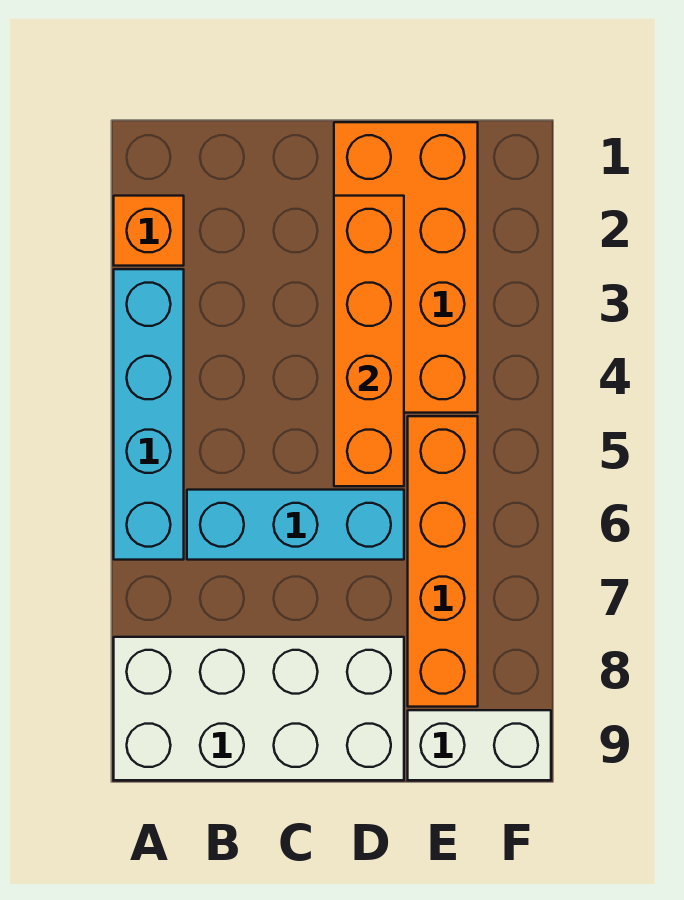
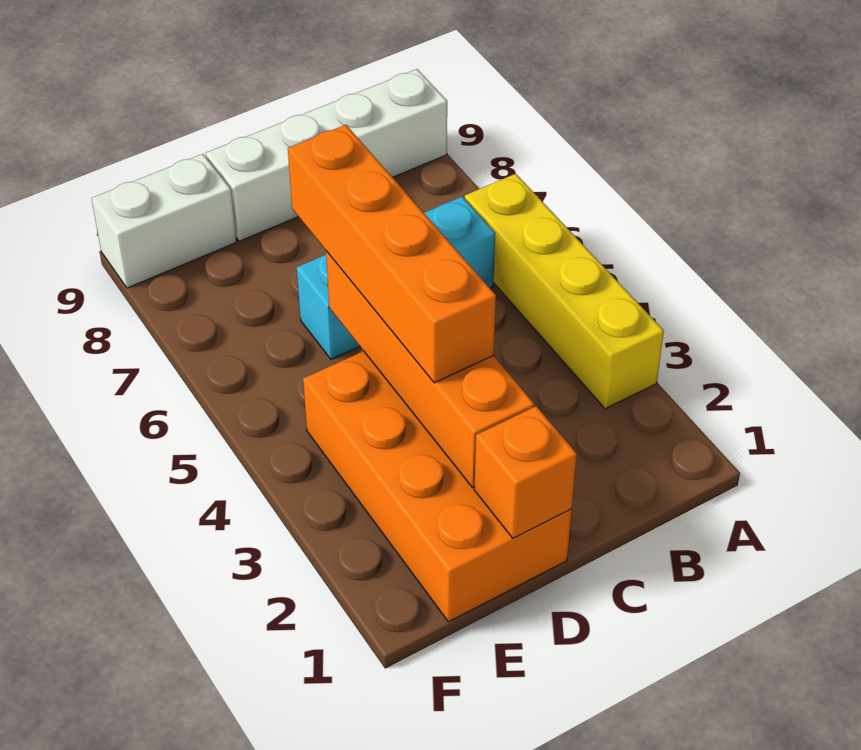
orange brick A2 level 1 -> orange brick D1 level 2
cyan brick A3:A6 level 1 -> yellow brick A3:A6 level 1
white brick A8:D9 level 1 -> white brick A9:D9 level 1
orange brick E5:E8 level 1 -> orange brick D3:D6 level 3

